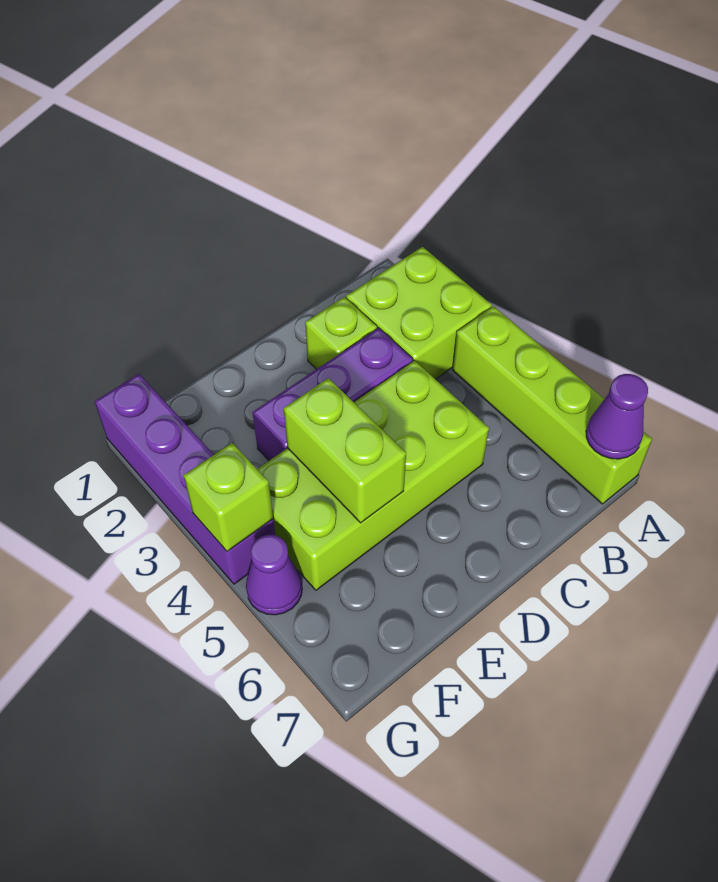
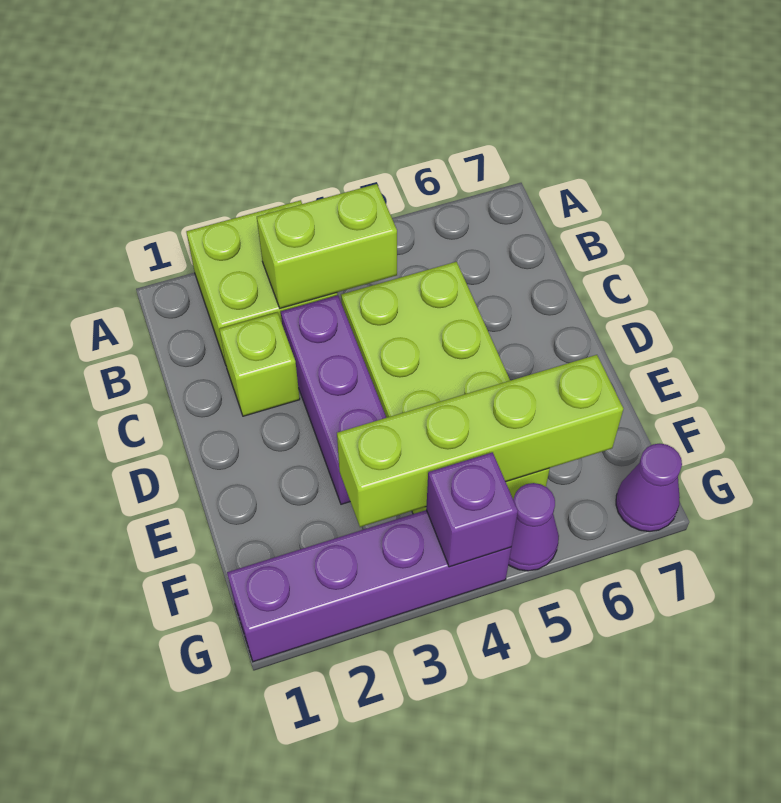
lime brick A4:A7 level 1 -> lime brick F3:F6 level 2
purple cone A7 level 2 -> purple cone G7 level 1
lime brick E4:E5 level 2 -> lime brick B3:B4 level 2
lime brick G4 level 2 -> purple brick G4 level 2

